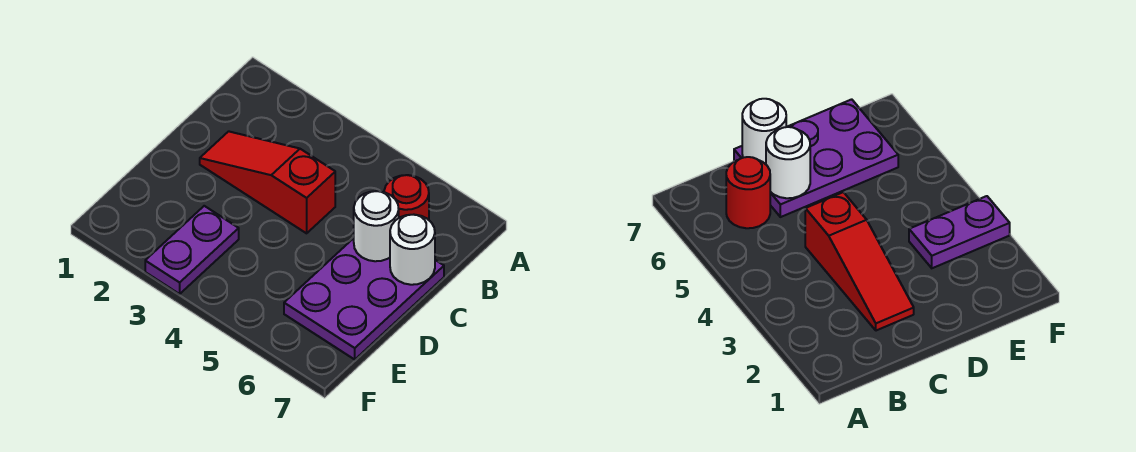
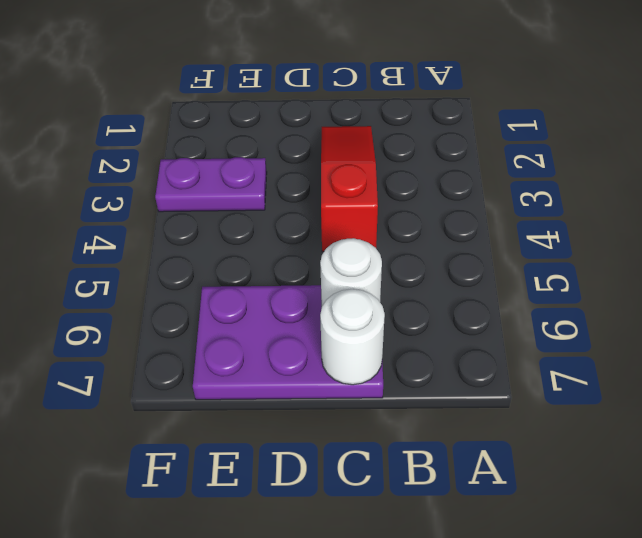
red round brick B6 level 1 -> none

